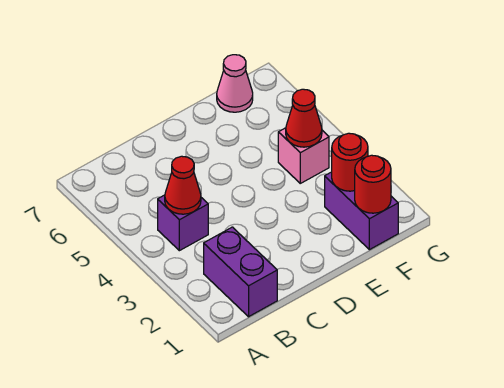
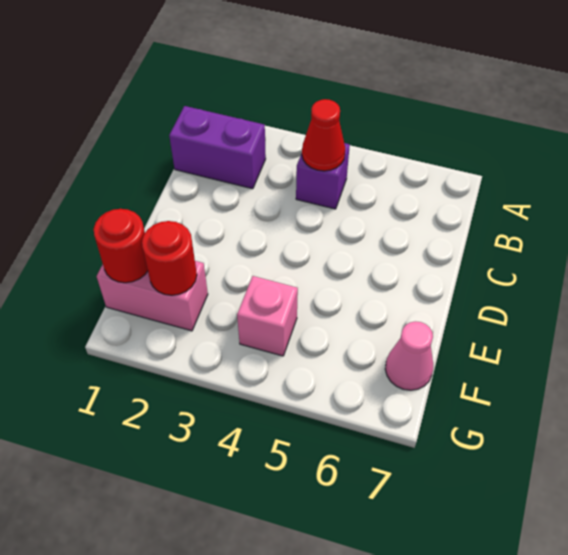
purple brick F1:F2 level 1 -> pink brick F1:F2 level 1
red cone F4 level 2 -> none

